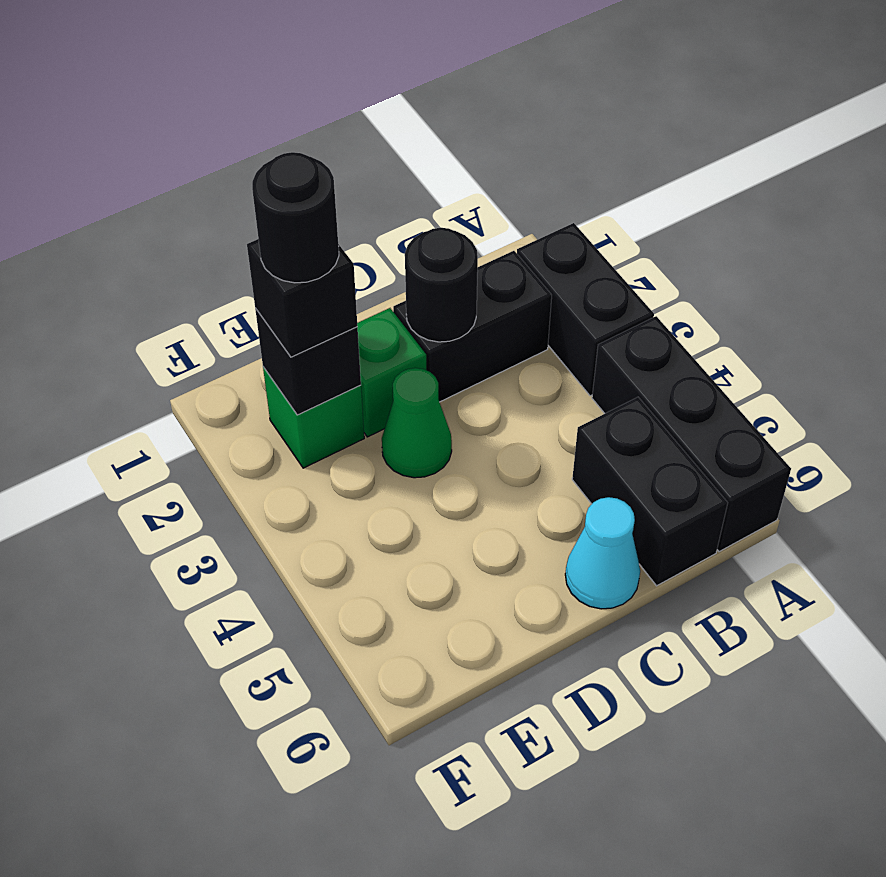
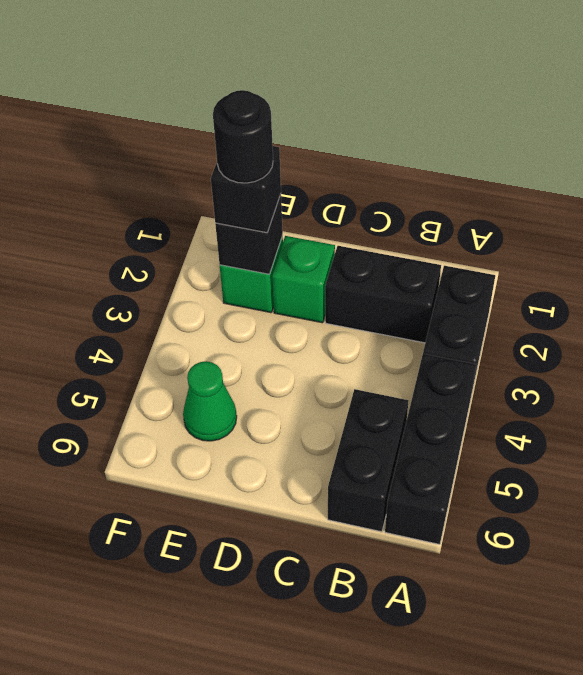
black round brick C2 level 2 -> none
cyan cone C6 level 1 -> none
green cone D3 level 1 -> green cone E5 level 1

